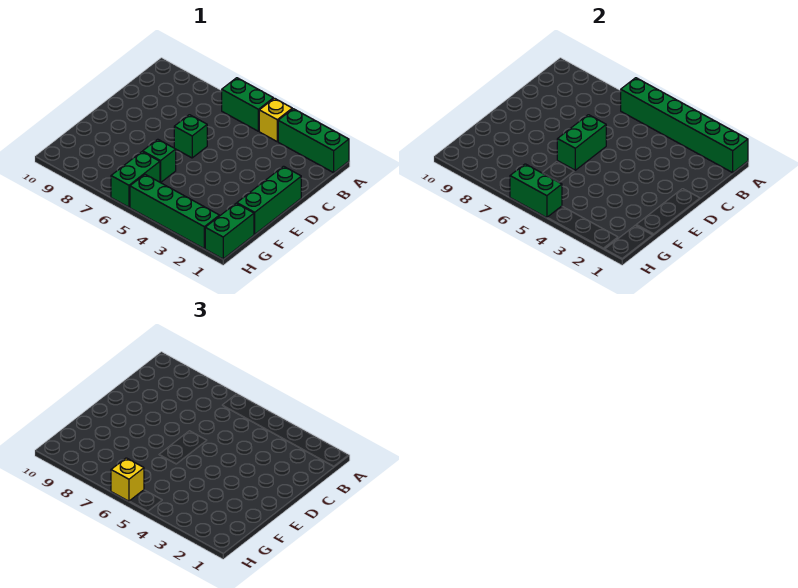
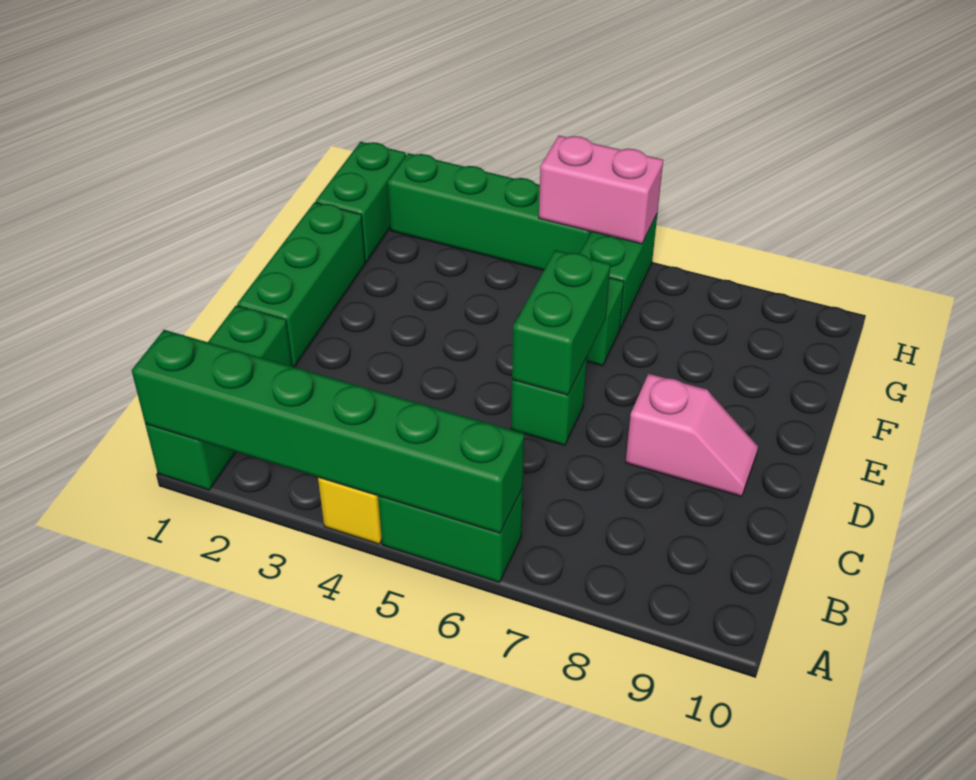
green brick A1:A3 level 1 -> green brick A1:C1 level 1
none -> pink slope D8:D9 level 1 top 8
green brick H5:H6 level 2 -> pink brick H5:H6 level 2
yellow brick H6 level 3 -> none

